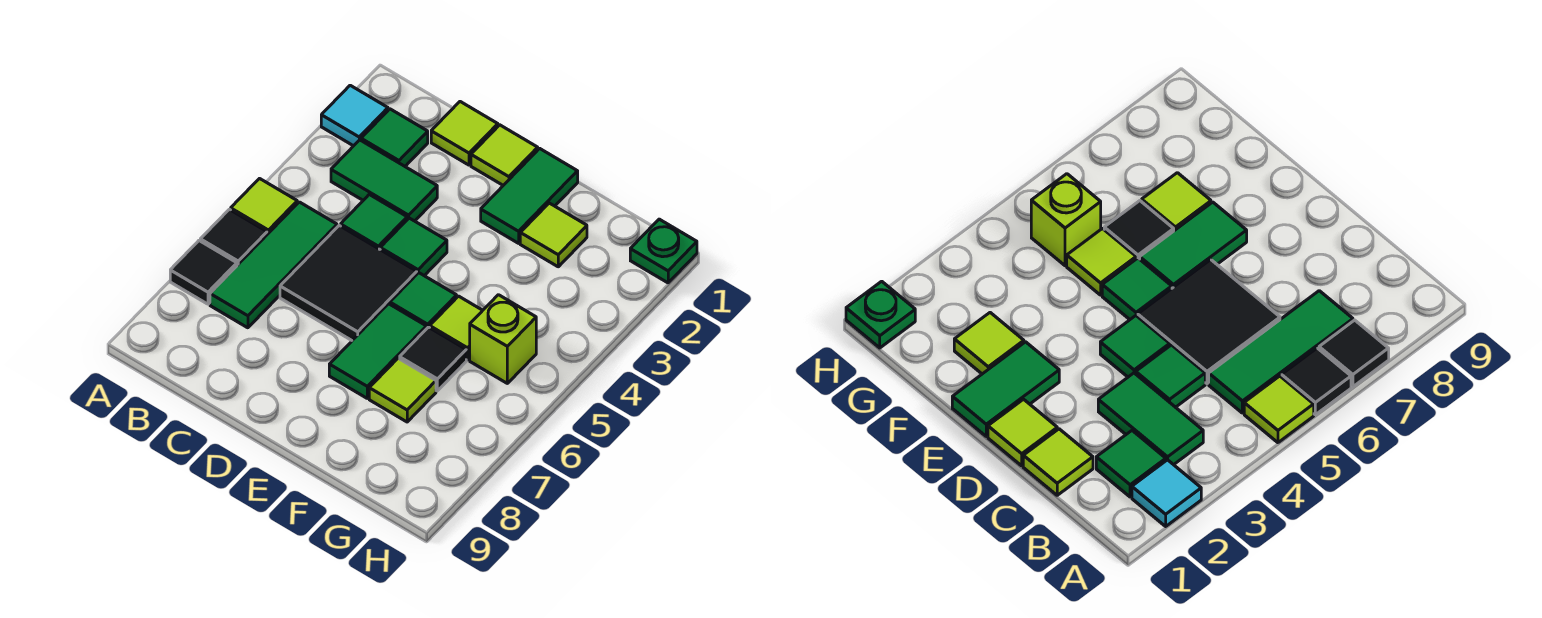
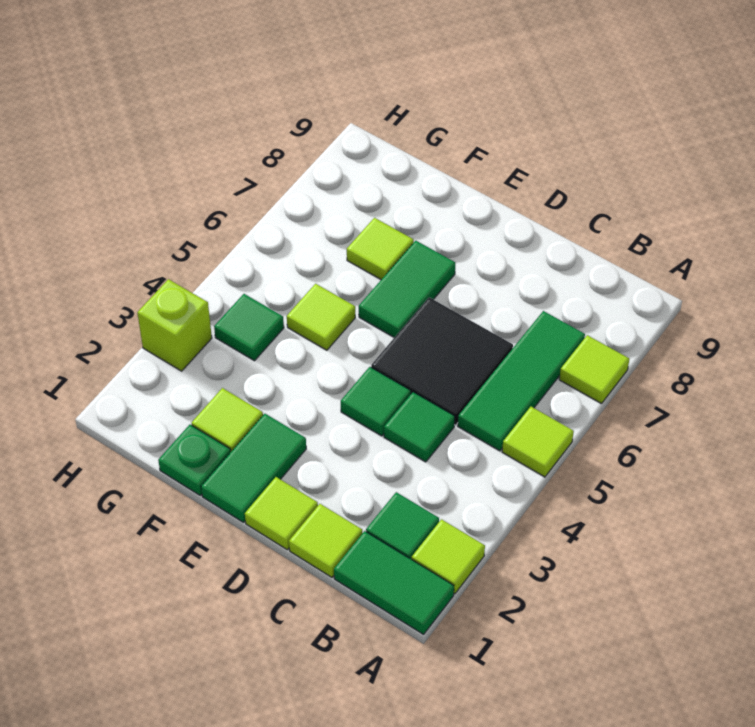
cyan tile A2 level 1 -> lime tile A2 level 1
black tile A6 level 1 -> none
black tile A7 level 1 -> lime tile A7 level 1
green tile B3:C3 level 1 -> green tile A1:B1 level 1
green tile E5 level 1 -> green tile G4 level 1
black tile F6 level 1 -> none
lime brick G5 level 1 -> lime brick H3 level 1
green plate H1 level 1 -> green plate F1 level 1

